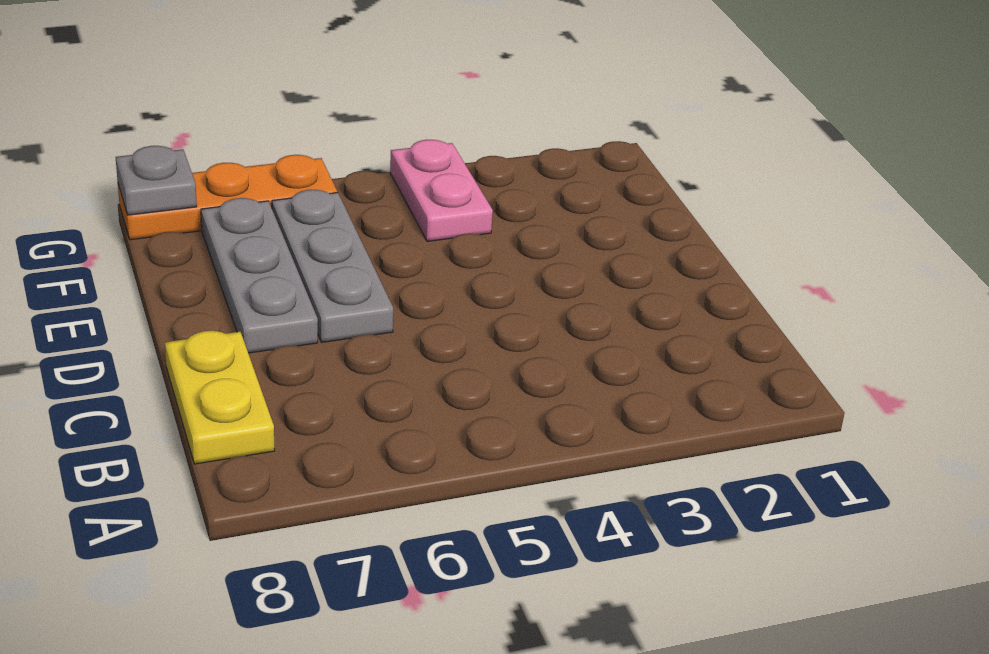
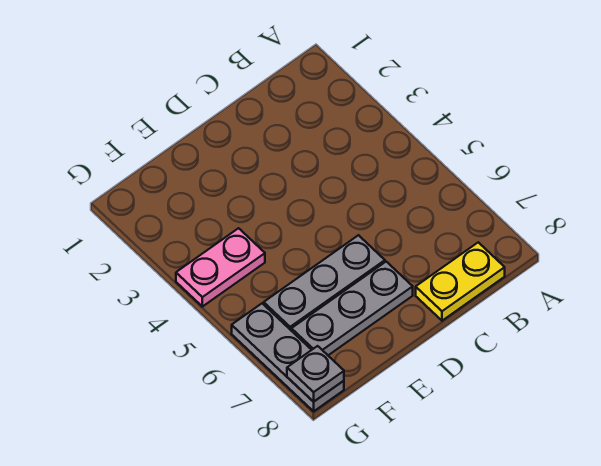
orange plate G6:G8 level 1 -> grey plate G6:G8 level 1

